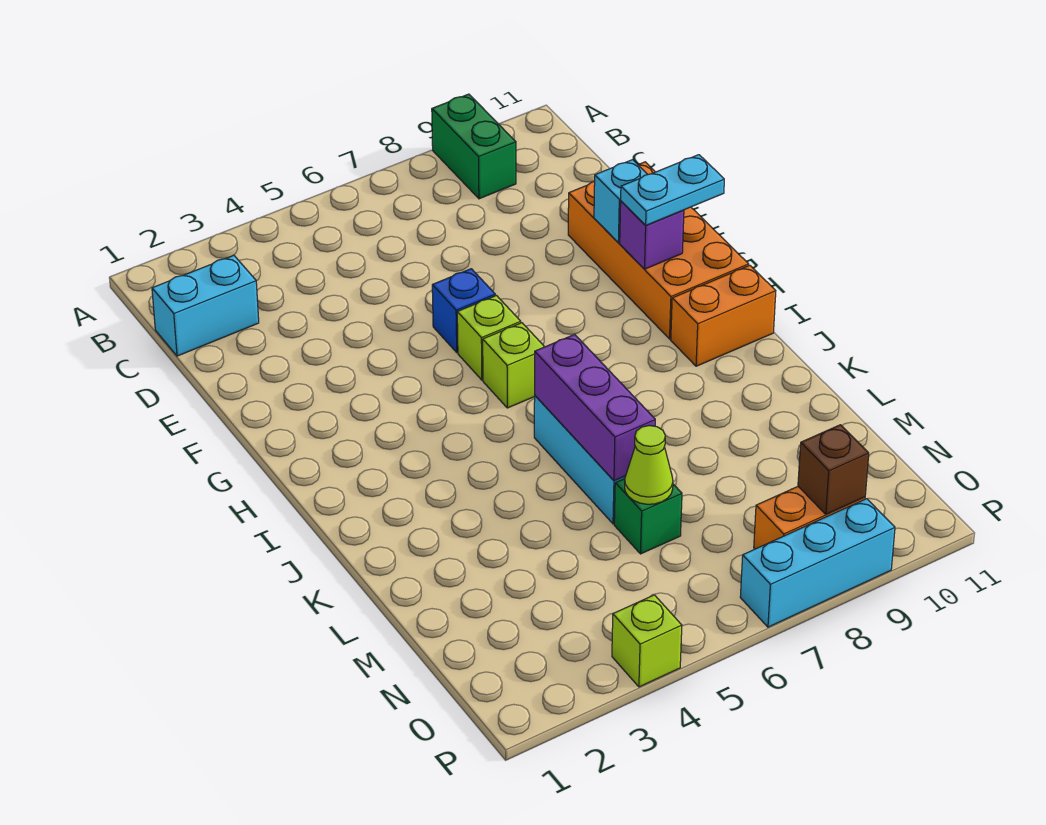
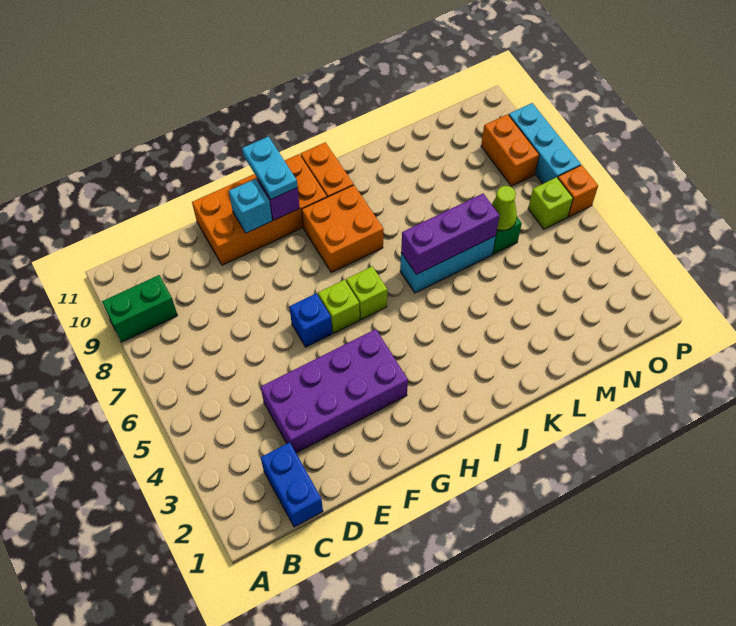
cyan brick C1:C2 level 1 -> blue brick C1:C2 level 1
none -> purple brick D3:G4 level 1
none -> orange brick H8:I9 level 1
brown brick O9 level 2 -> none
lime brick P4 level 1 -> lime brick O6 level 1
none -> orange brick P6 level 1

